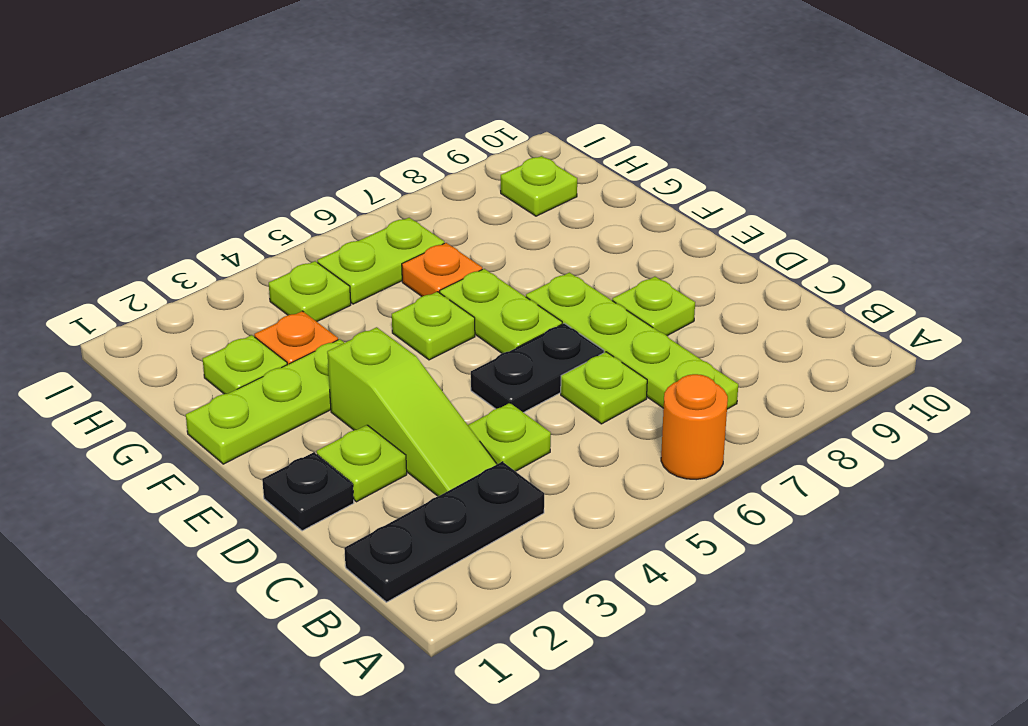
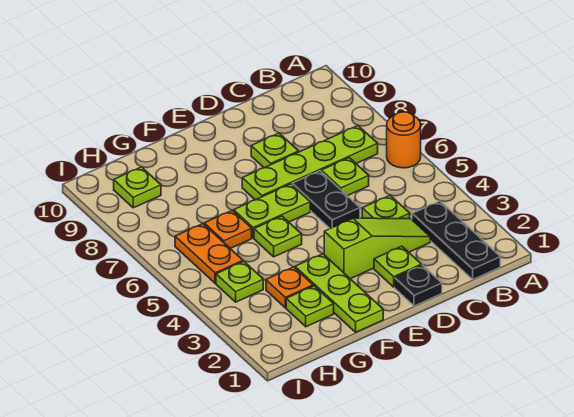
lime plate H5:H6 level 1 -> orange plate H5:H6 level 1

